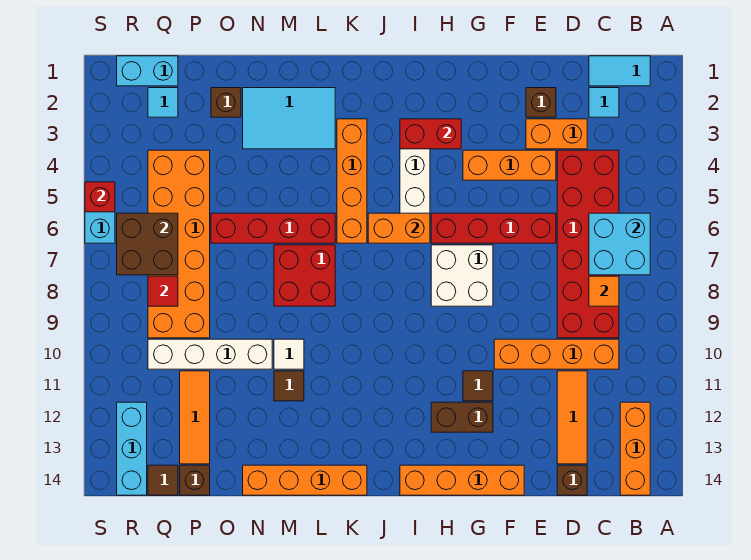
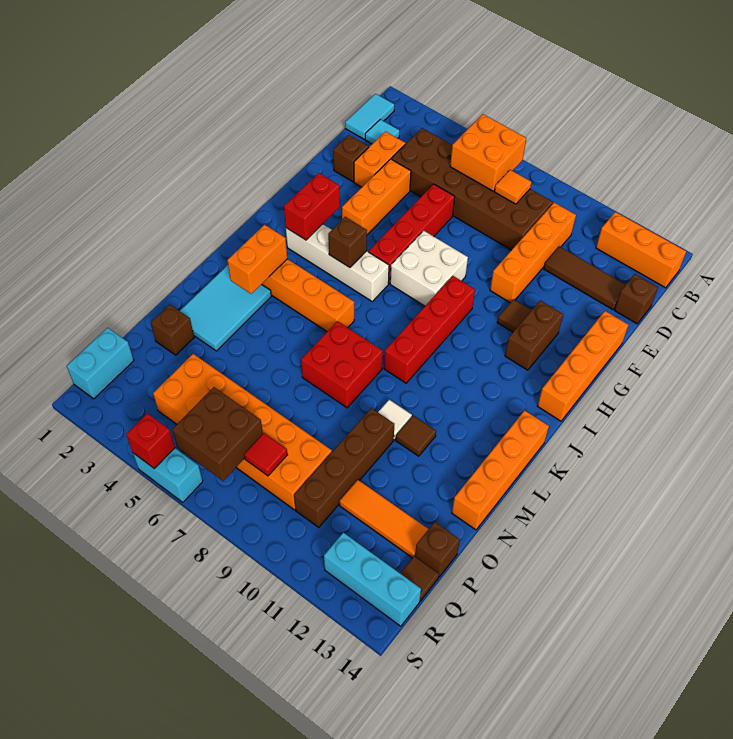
cyan brick B6:C7 level 2 -> orange brick B6:C7 level 2
red brick C4:D9 level 1 -> brown brick C4:D9 level 1
orange tile D11:D13 level 1 -> brown tile D11:D13 level 1
none -> brown brick I5 level 2
orange brick I6:J6 level 2 -> orange brick K3:L3 level 2
red brick L6:O6 level 1 -> red brick H9:K9 level 1
white brick N10:Q10 level 1 -> brown brick N10:Q10 level 1
cyan tile Q2 level 1 -> none

